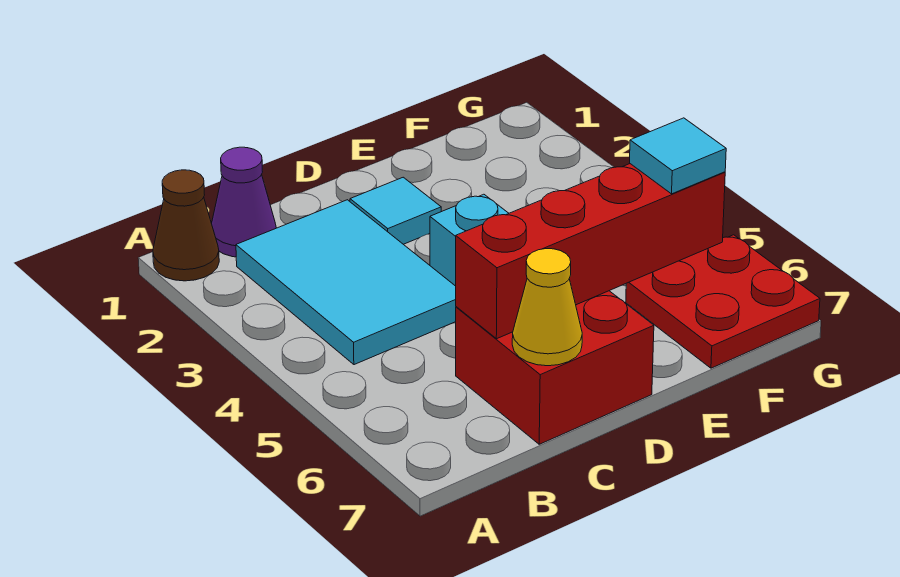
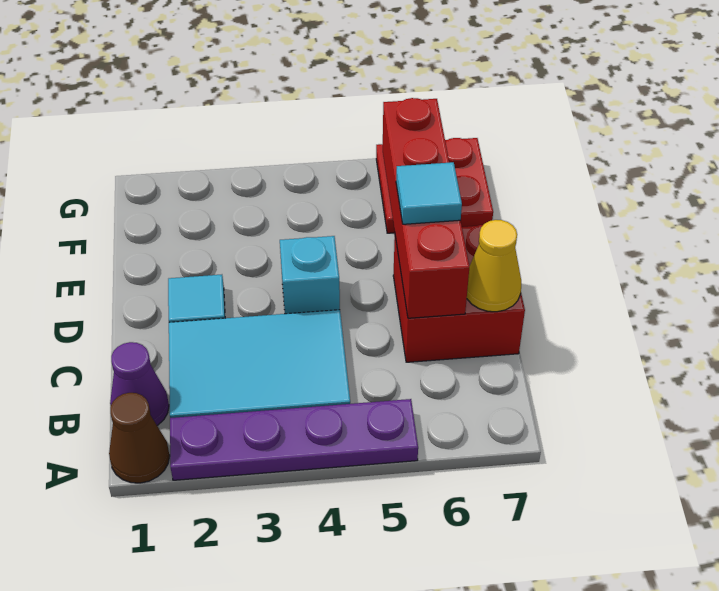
none -> purple plate A2:A5 level 1
cyan tile F6 level 3 -> cyan tile D6 level 3

